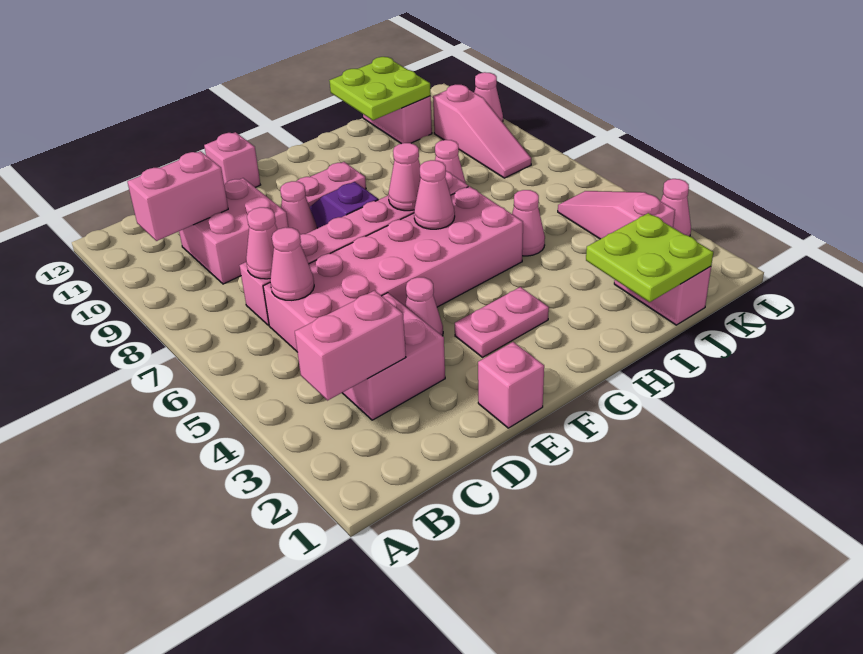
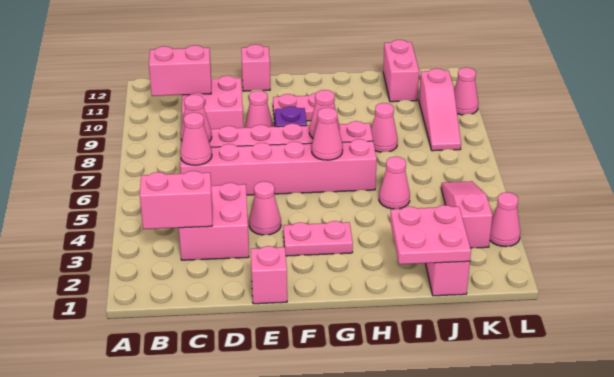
pink brick C5:H6 level 1 -> pink brick C6:H6 level 1
lime plate I1:J2 level 2 -> pink plate I1:J2 level 2
lime plate I11:J12 level 2 -> none

